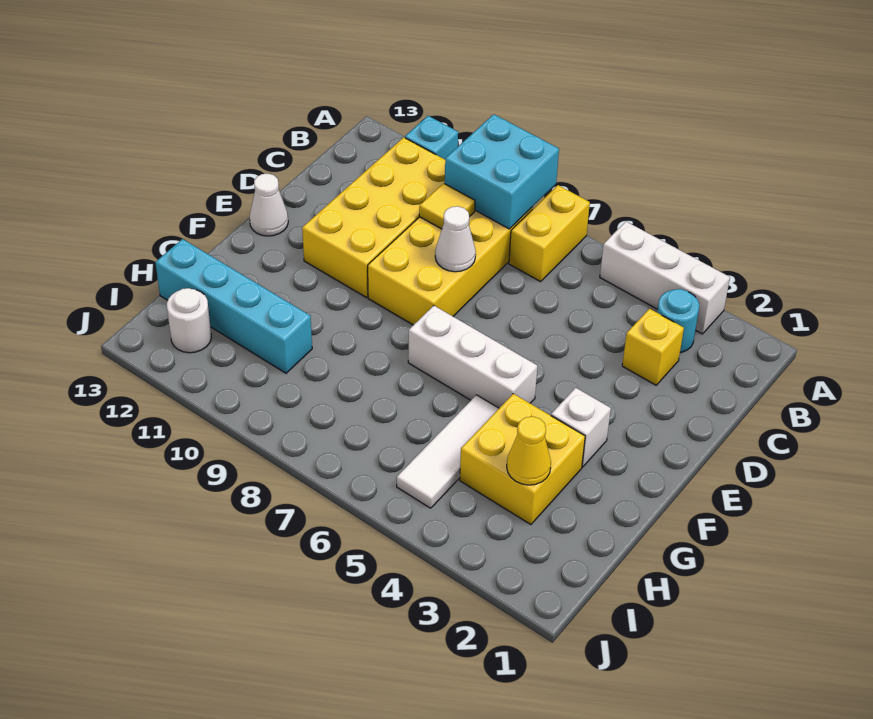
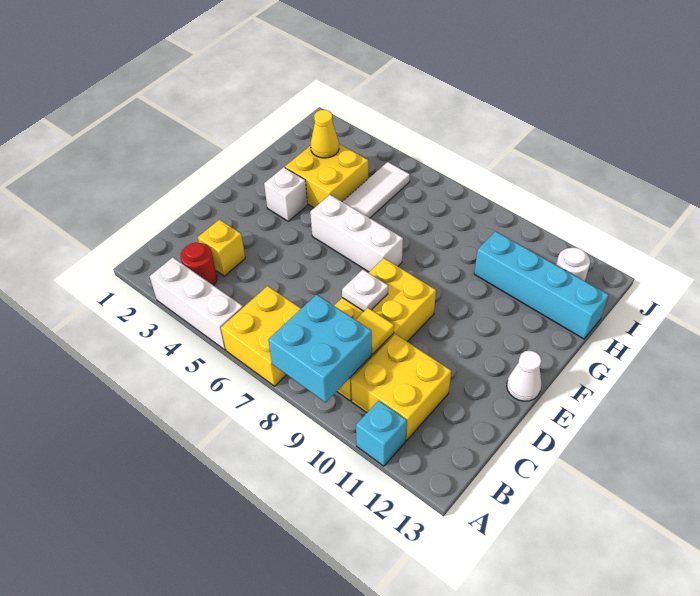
yellow brick A7:B7 level 1 -> yellow brick A6:B7 level 1
cyan round brick B3 level 1 -> red round brick B3 level 1
yellow brick B10:E11 level 1 -> yellow brick B10:C11 level 1
white cone D8 level 2 -> white plate D8 level 2

